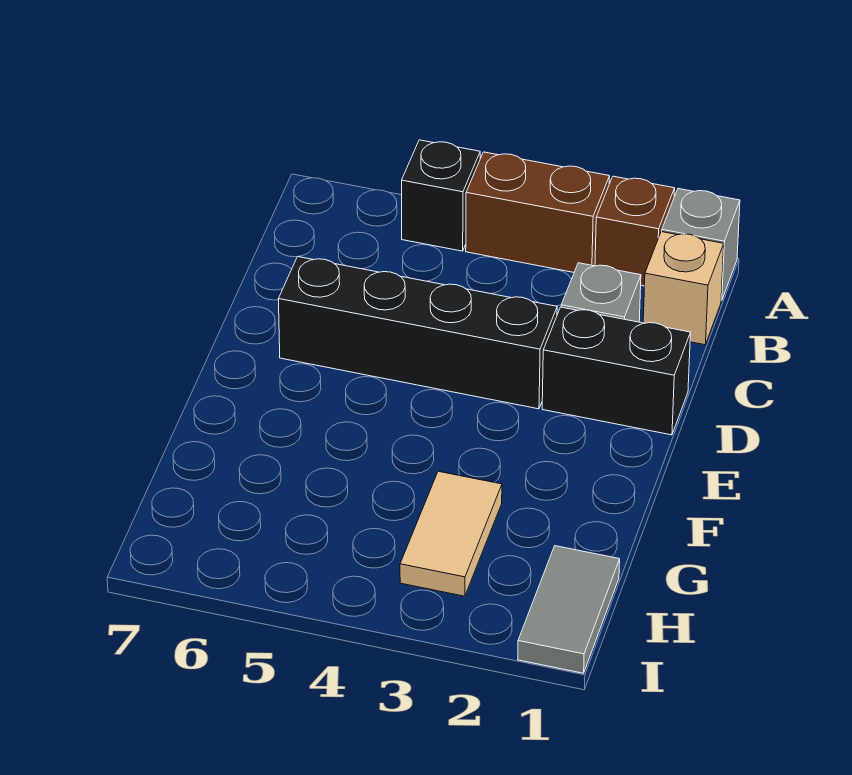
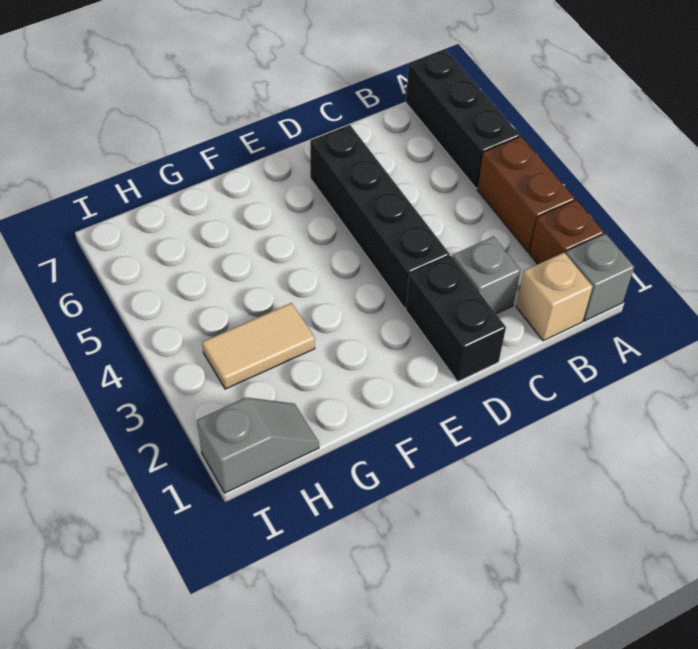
black brick A5 level 1 -> black brick A5:A7 level 1
grey tile H1:I1 level 1 -> grey slope H1:I1 level 1 top I

